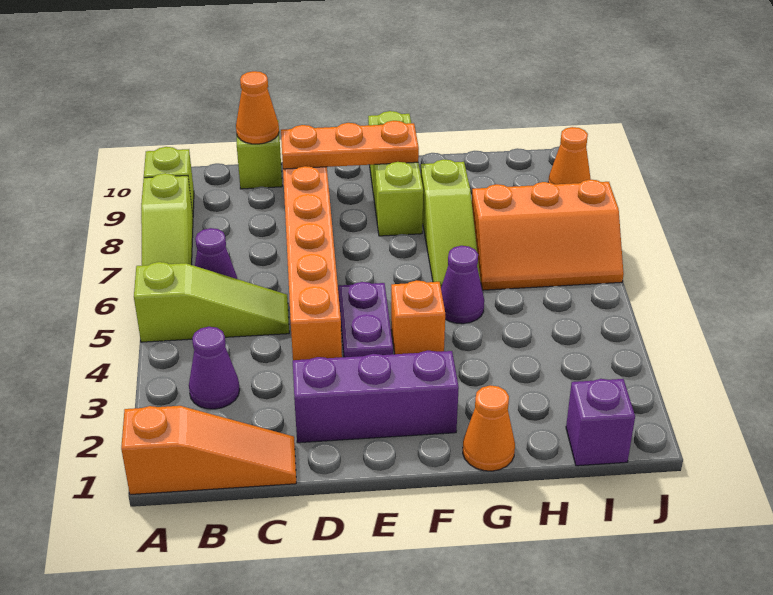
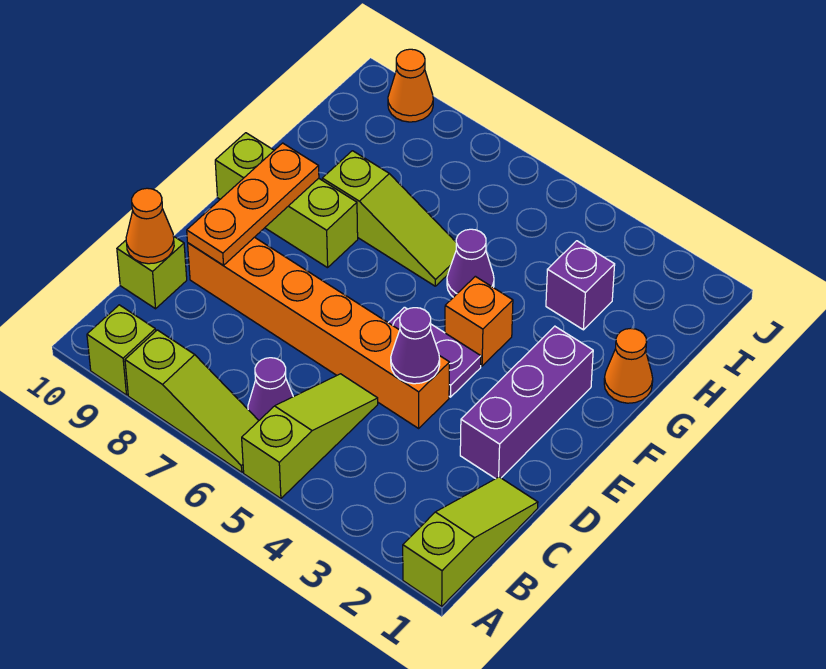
orange slope A1:C1 level 1 top A -> lime slope A1:C1 level 1 top A
purple cone B3 level 1 -> purple cone D4 level 2
orange slope H6:J7 level 1 top 7 -> none
purple brick I1 level 1 -> purple brick H3 level 1

